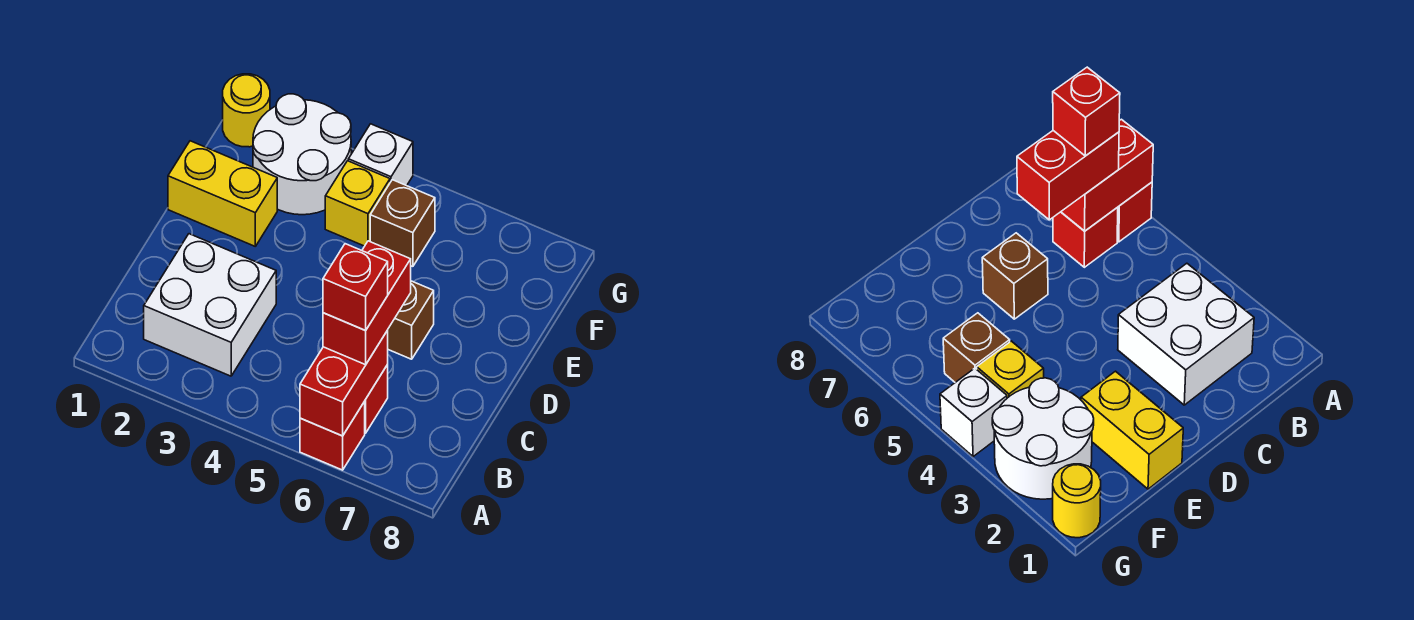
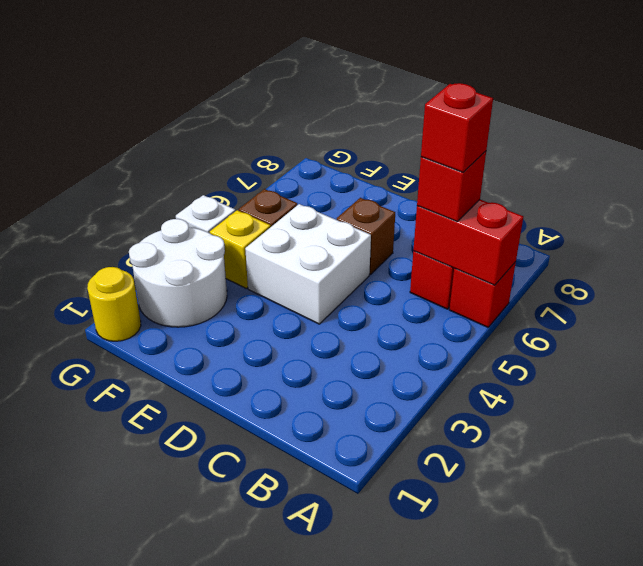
white brick B2:C3 level 1 -> white brick D4:E5 level 1
red brick B6:C6 level 3 -> red brick B6 level 3
yellow brick E1:E2 level 1 -> none

